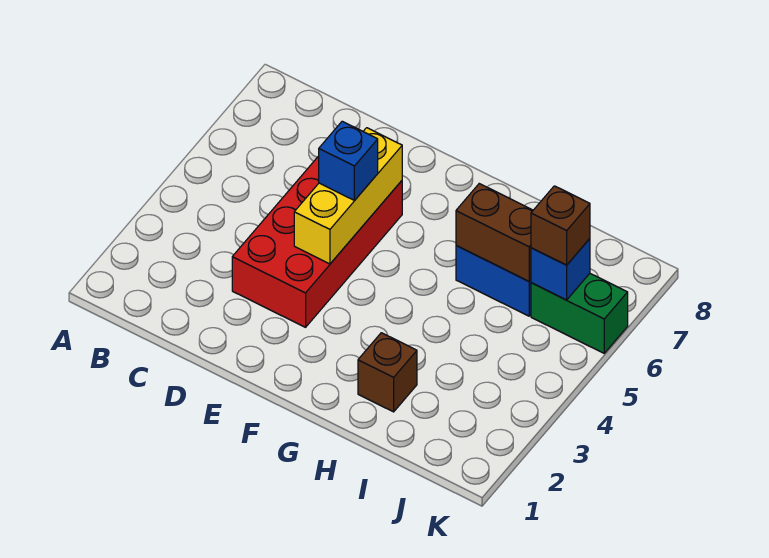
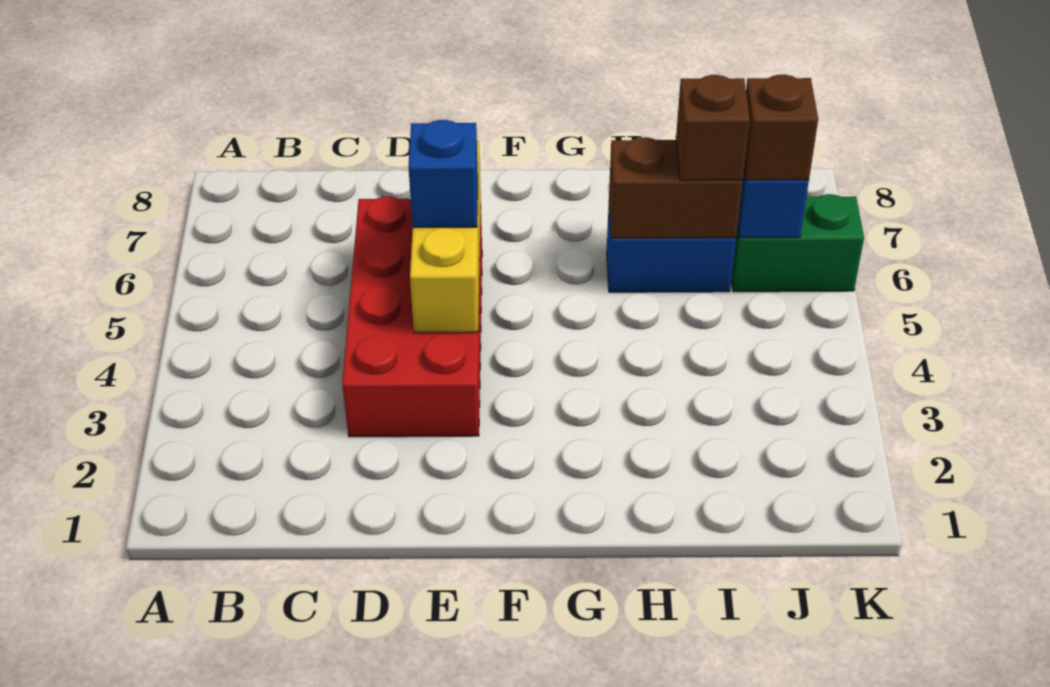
brown brick H2 level 1 -> brown brick I6 level 3

